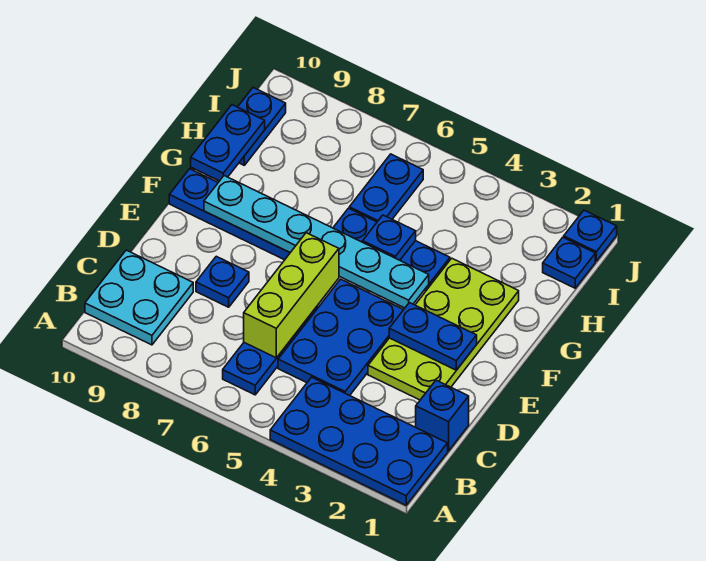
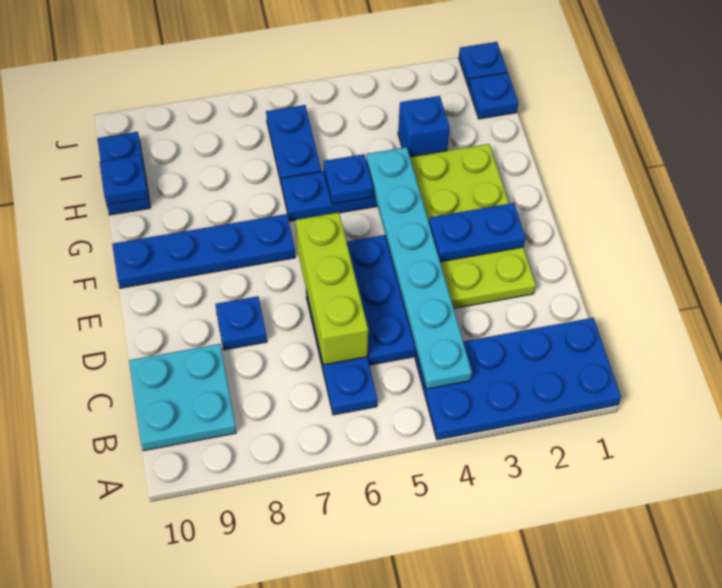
blue brick C1 level 1 -> blue brick H3 level 1
cyan plate F4:F9 level 2 -> cyan plate B4:G4 level 2
blue plate G10:H10 level 2 -> blue plate H10 level 2

